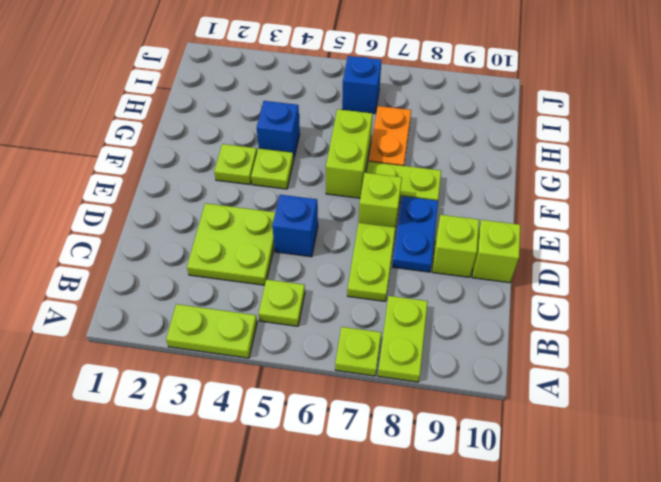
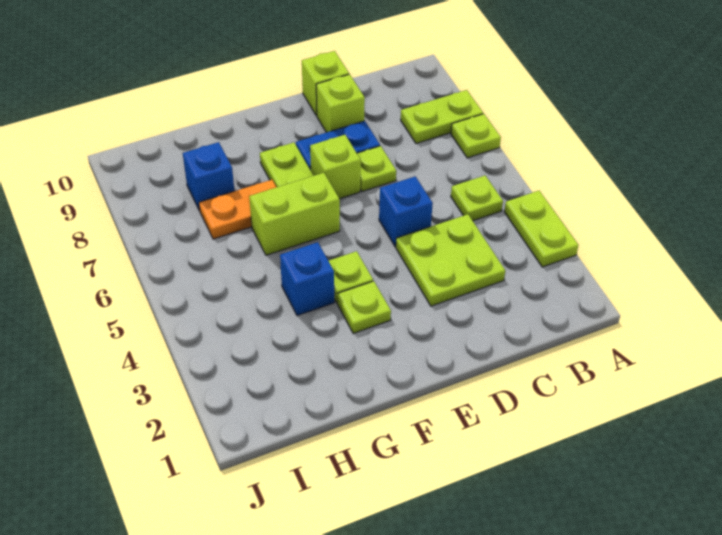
lime plate C7:D7 level 1 -> lime plate D7 level 1
blue brick I6 level 1 -> blue brick H8 level 1

